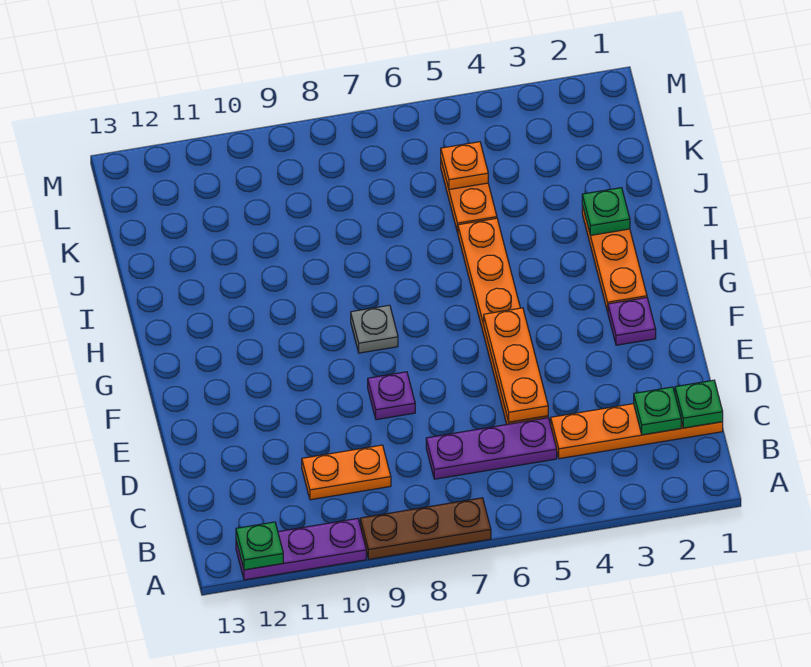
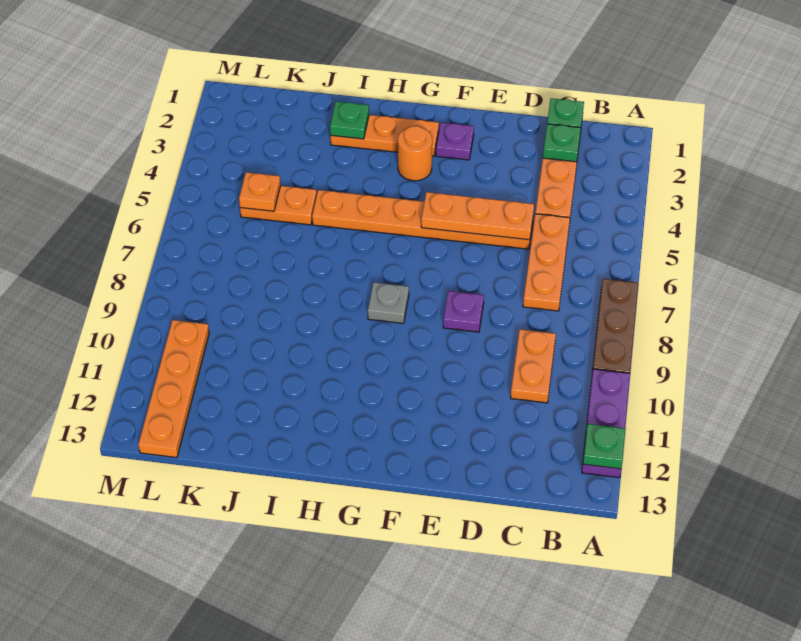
purple plate C5:C7 level 1 -> orange plate C5:C7 level 1
none -> orange round brick G3 level 1
none -> orange plate L10:L13 level 1

